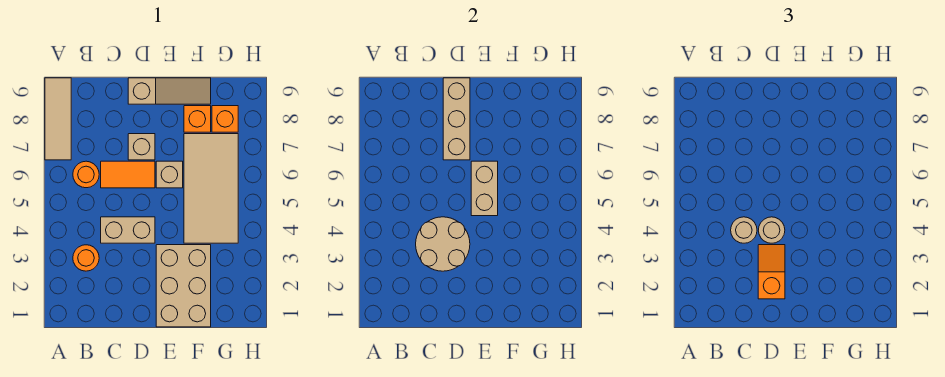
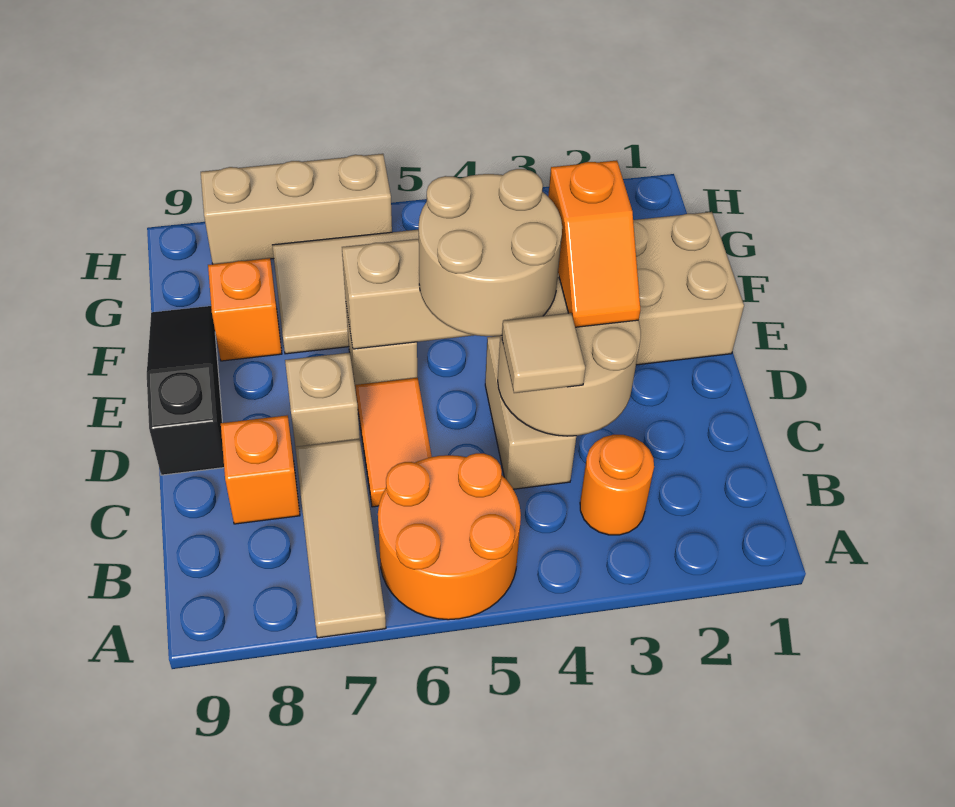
tan tile A7:A9 level 1 -> tan tile A7:C7 level 1
orange round brick B6 level 1 -> orange round brick A5:B6 level 1
tan round brick C4 level 3 -> tan tile C4 level 3
orange slope D2:D3 level 3 top 2 -> orange slope D3:E3 level 3 top E
tan round brick D4 level 3 -> tan round brick D4:E5 level 3
tan brick D7:D9 level 2 -> tan brick H6:H8 level 1
tan slope D9:F9 level 1 top D -> black slope D9:F9 level 1 top D
orange brick G8 level 1 -> orange brick C8 level 1

